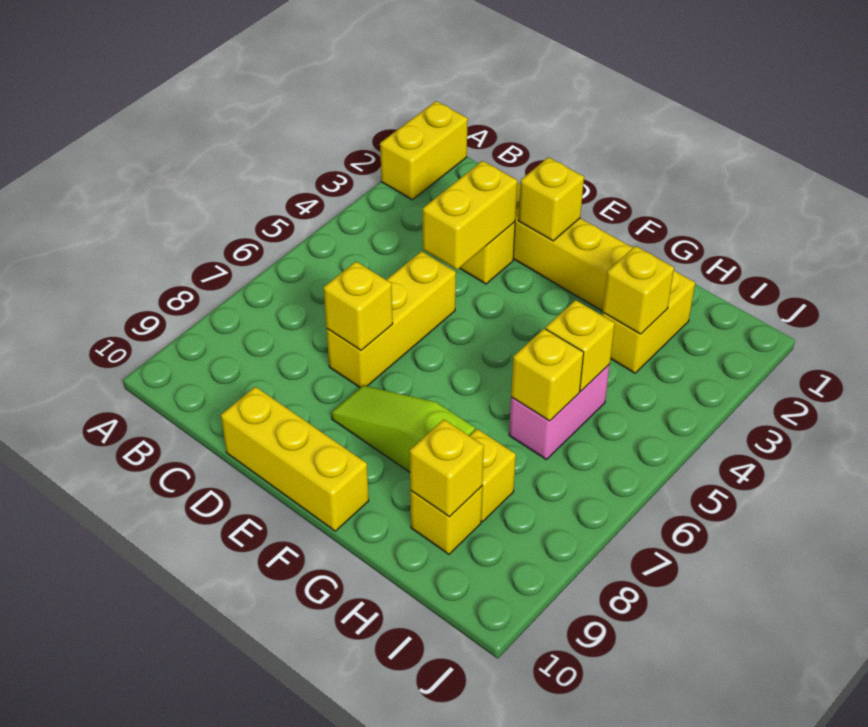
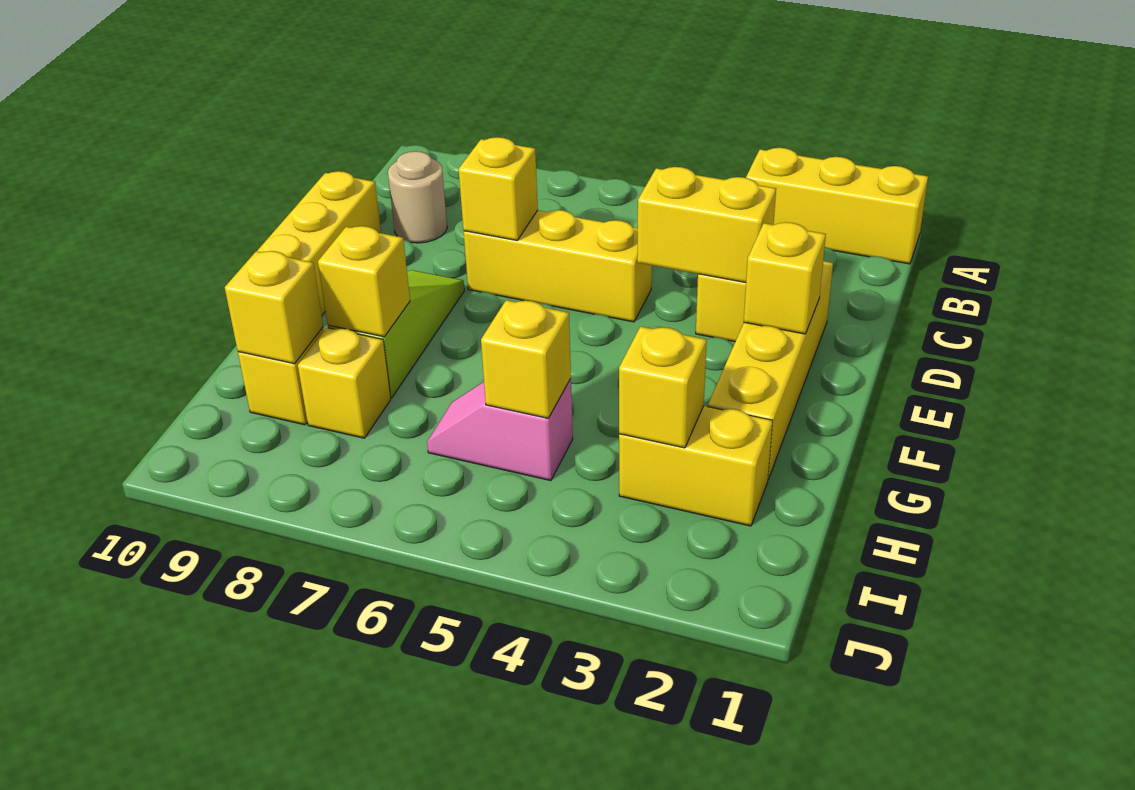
yellow brick A1:A2 level 1 -> yellow brick A1:A3 level 1
none -> tan round brick C9 level 1
pink brick H5:H6 level 1 -> pink slope H5:H6 level 1 top 5
yellow brick H6 level 2 -> yellow brick G8 level 2

